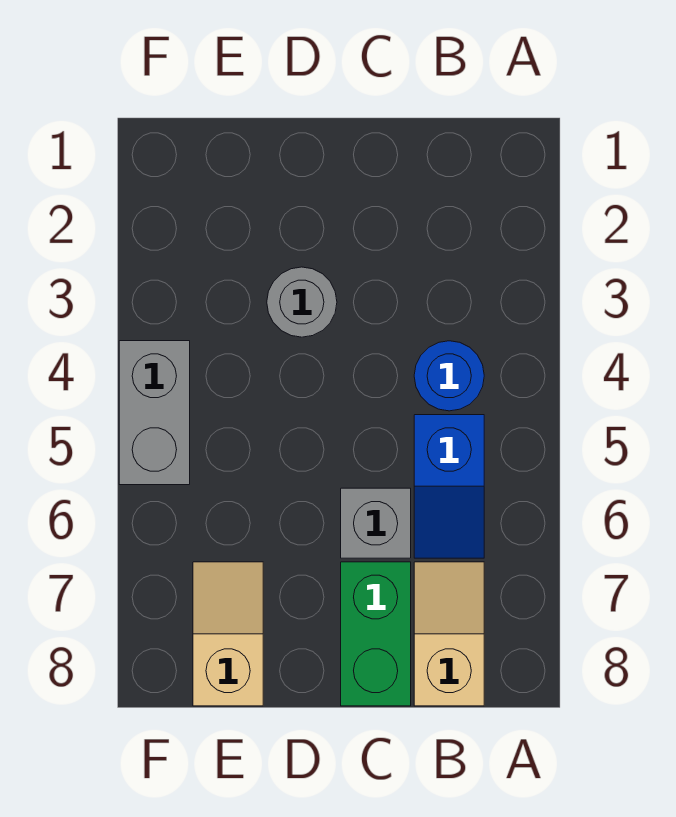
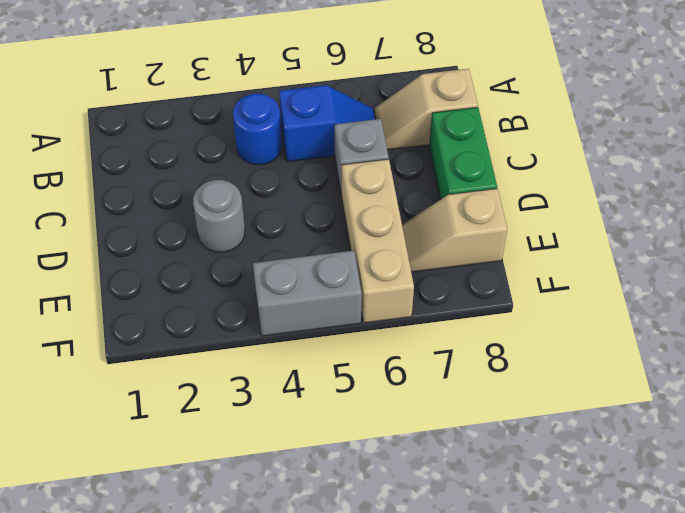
green brick C7:C8 level 1 -> green brick C8:D8 level 1
none -> tan brick D6:F6 level 1

